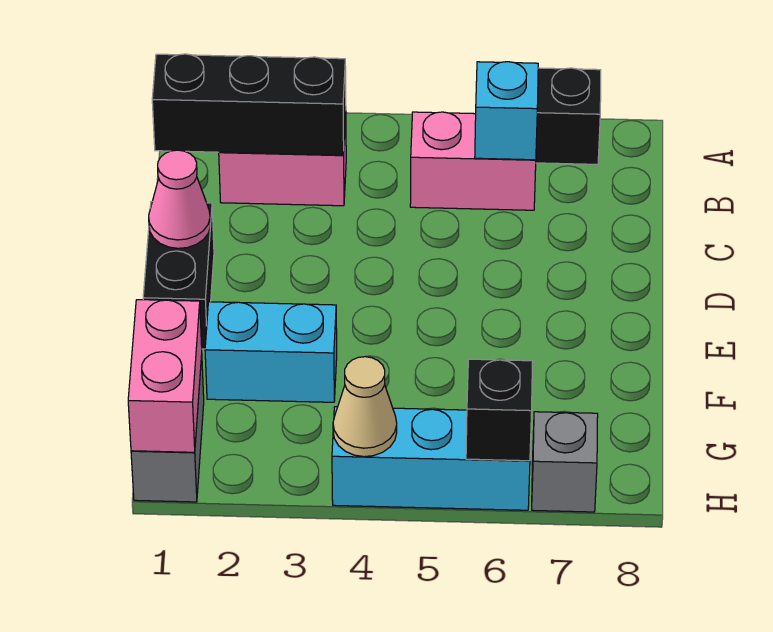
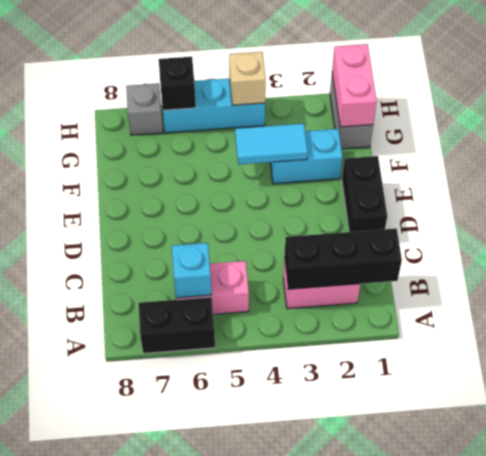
pink cone D1 level 2 -> none
none -> cyan tile F3:F4 level 2
tan cone H4 level 2 -> tan brick H4 level 2

